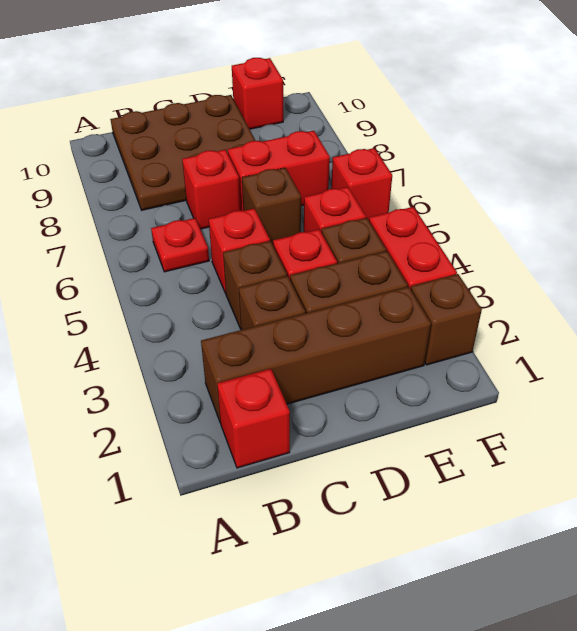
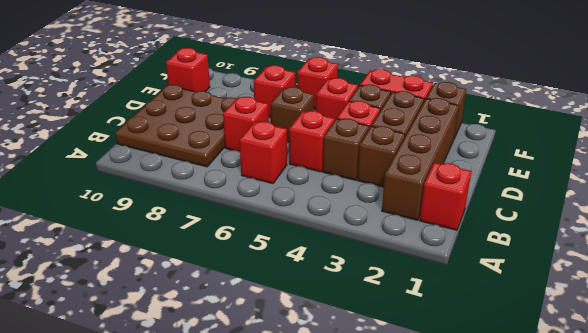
red plate B6 level 1 -> red brick B6 level 1
red brick D7:E7 level 1 -> red brick E7 level 1

